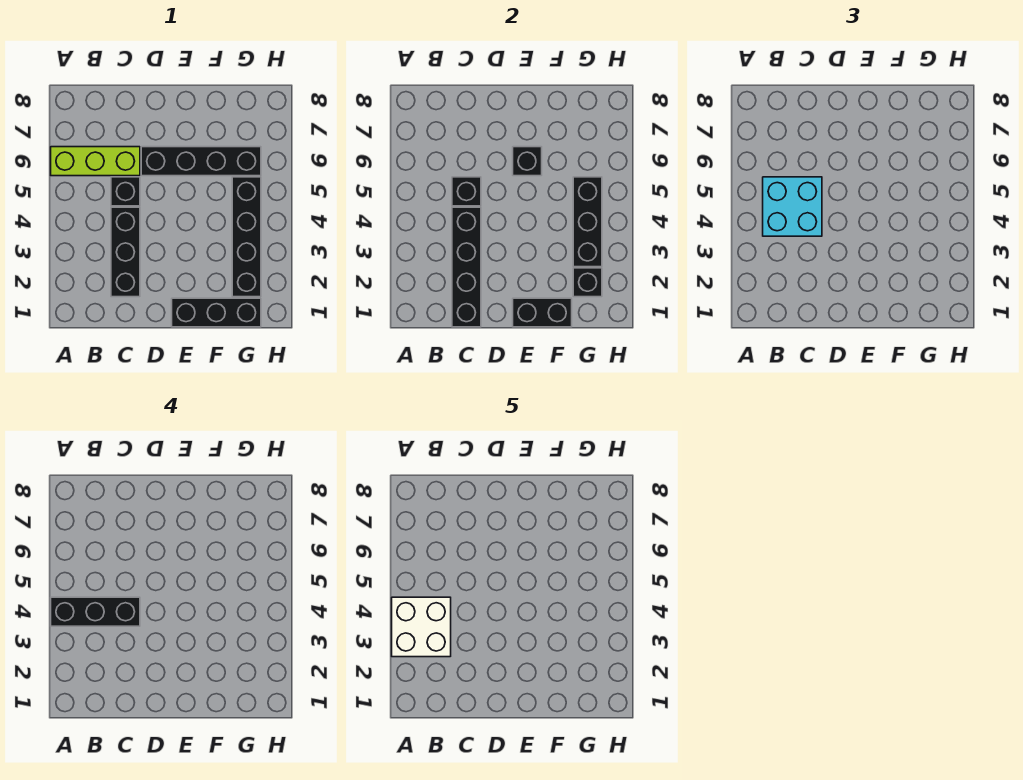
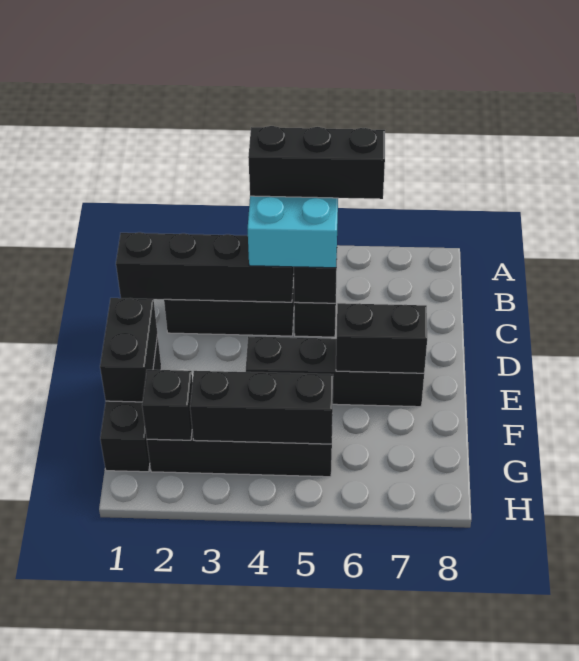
white brick A3:B4 level 5 -> none
black brick A4:C4 level 4 -> black brick B4:B6 level 4
lime brick A6:C6 level 1 -> none
black brick D6:G6 level 1 -> black brick E4:E7 level 1
black brick E6 level 2 -> black brick E6:E7 level 2

